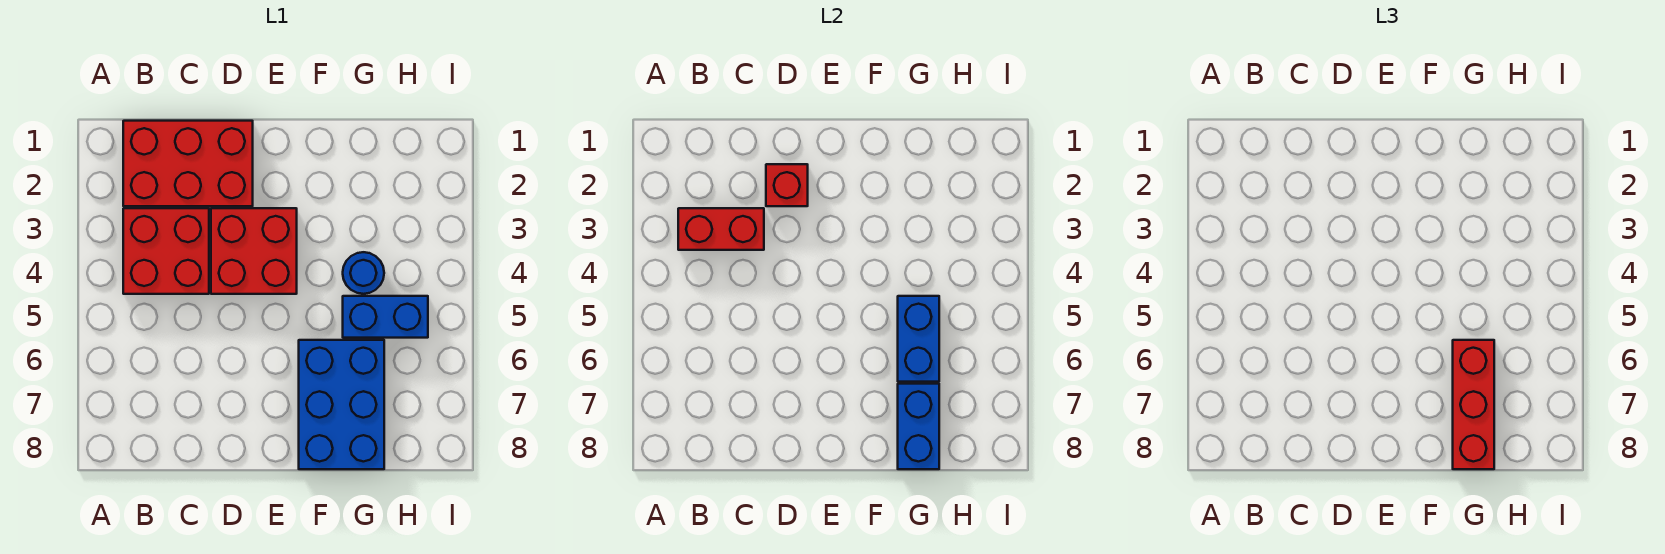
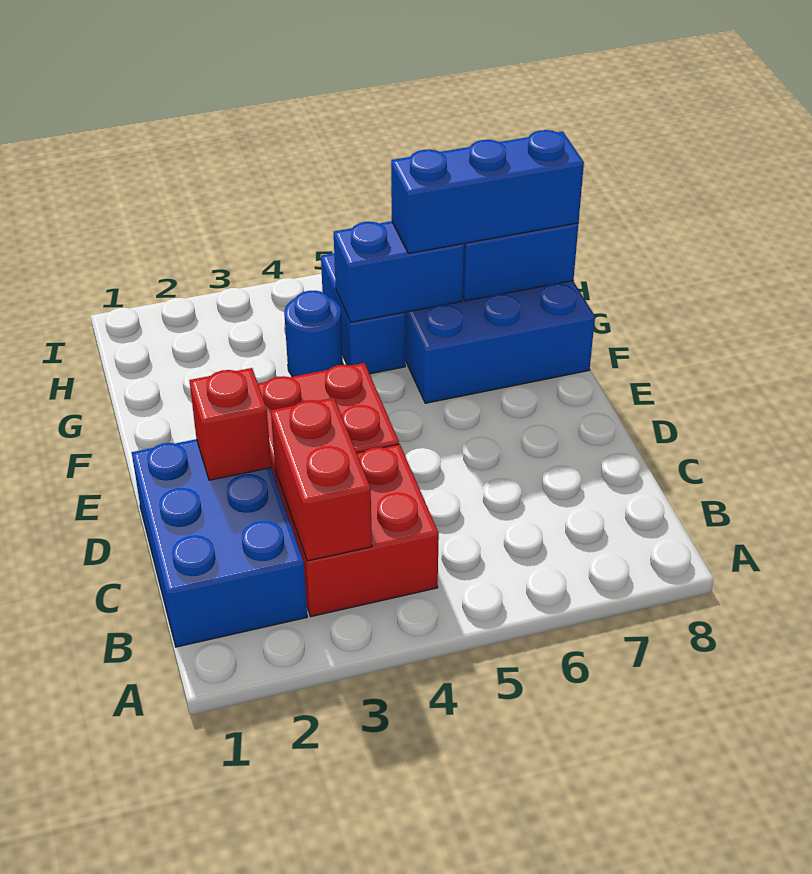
red brick B1:D2 level 1 -> blue brick B1:D2 level 1
red brick G6:G8 level 3 -> blue brick G6:G8 level 3

